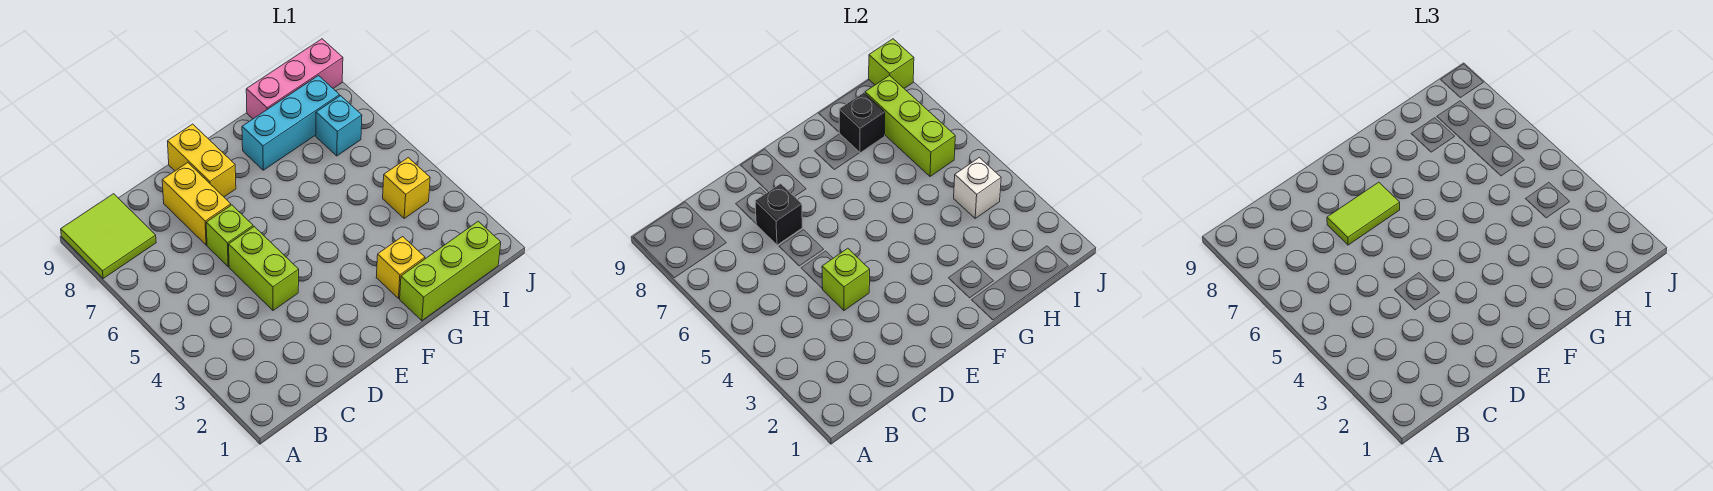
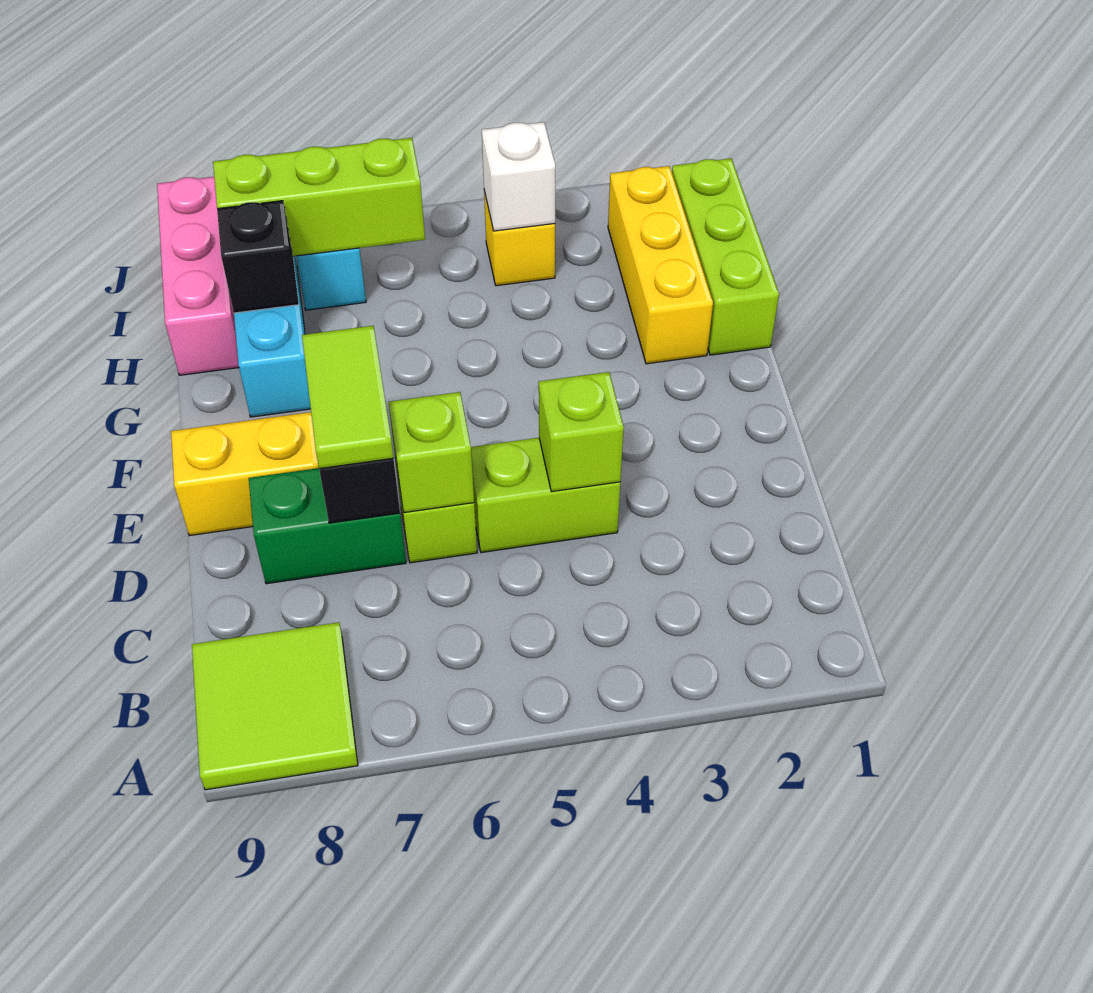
yellow brick D7:D8 level 1 -> green brick D7:D8 level 1
yellow brick G2 level 1 -> yellow brick G2:I2 level 1
lime brick J9 level 2 -> lime brick D6 level 2

